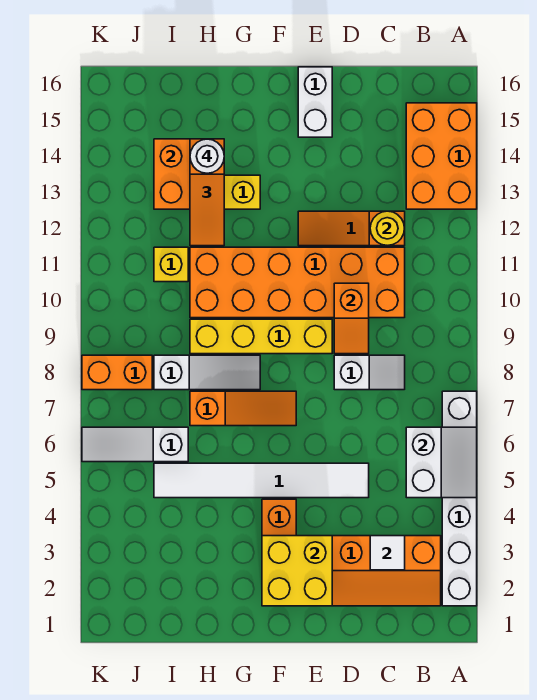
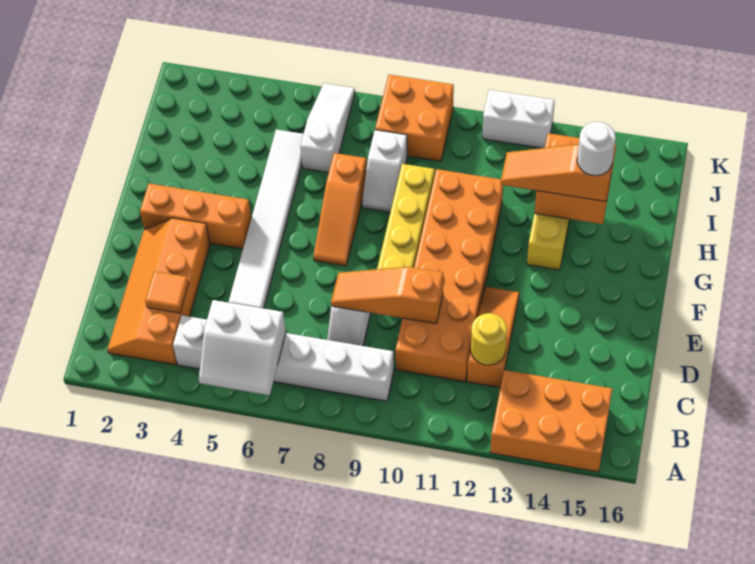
white brick A2:A7 level 1 -> white brick B4:B9 level 1
white tile C3 level 2 -> orange tile C3 level 2
orange slope D9:D10 level 2 top 10 -> orange slope D8:D10 level 2 top 10
yellow brick E2:F3 level 2 -> none
white brick E15:E16 level 1 -> white brick K11:K12 level 1
white slope G8:I8 level 1 top I -> white slope H8:I8 level 1 top I
yellow brick I11 level 1 -> none
orange brick J8:K8 level 1 -> orange brick J8:K9 level 1

